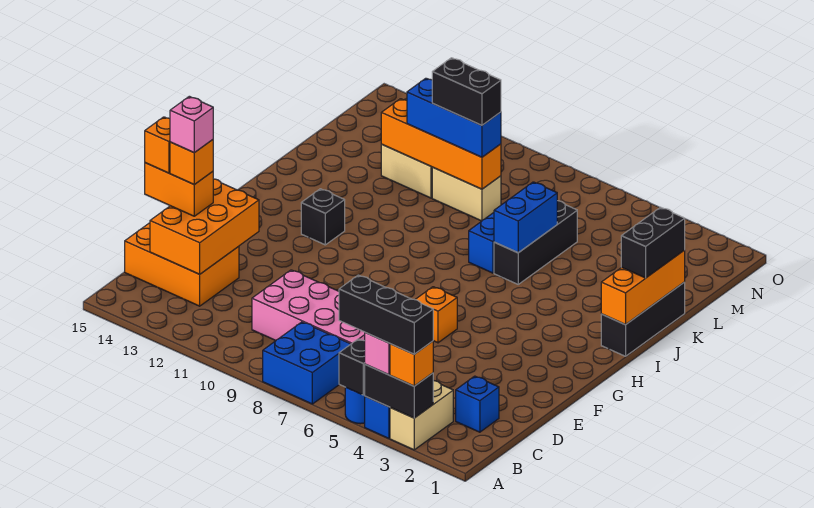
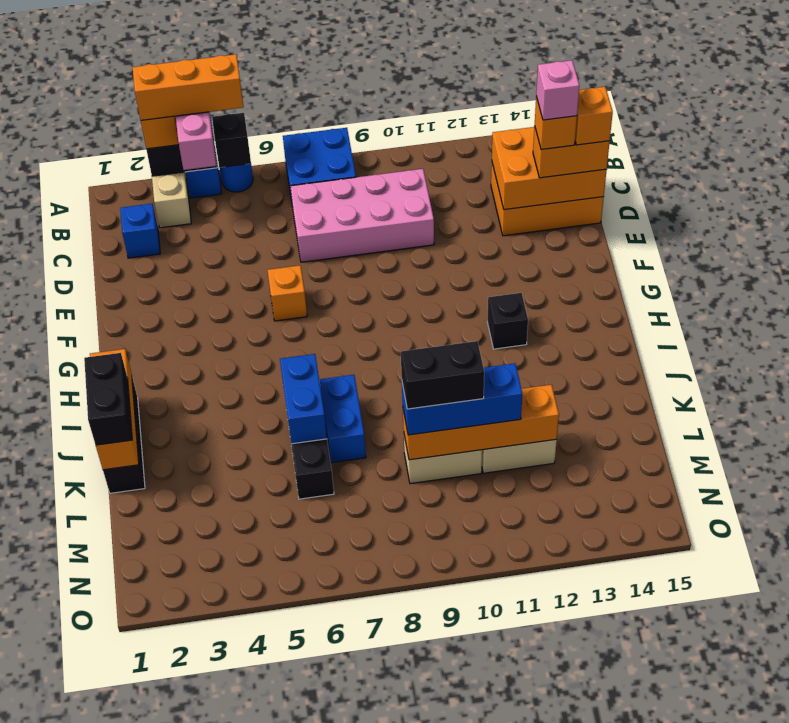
black brick A3:A5 level 4 -> orange brick A3:A5 level 4
orange brick C13:E14 level 2 -> orange brick C13:D15 level 2

